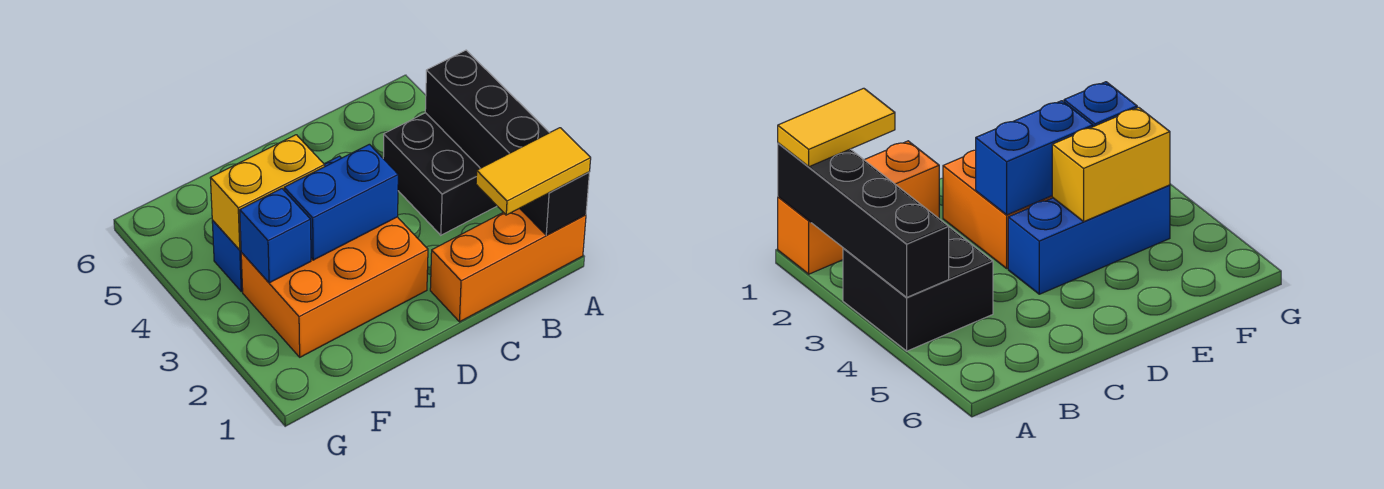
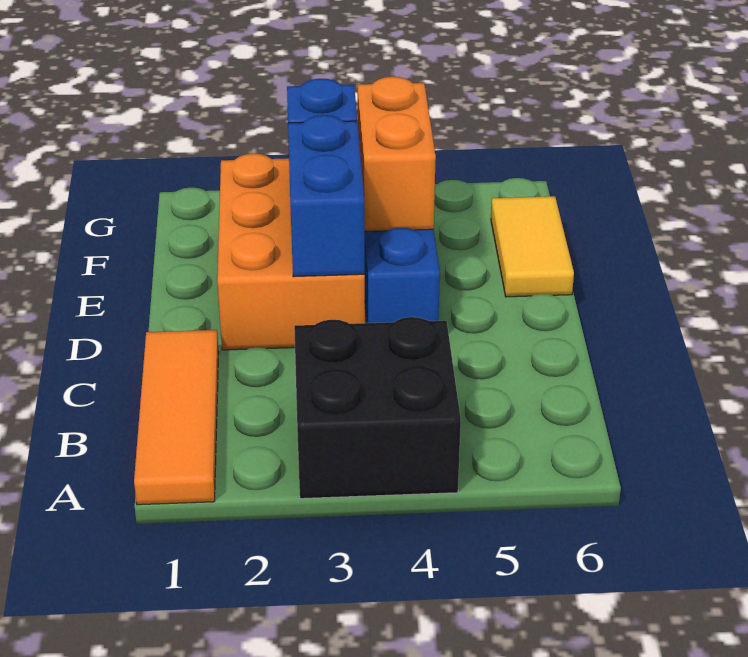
orange brick A1:C1 level 1 -> orange tile A1:C1 level 1
black brick A1:A4 level 2 -> none
yellow tile A1:B1 level 3 -> yellow tile E6:F6 level 1
yellow brick E4:F4 level 2 -> orange brick E4:F4 level 2

